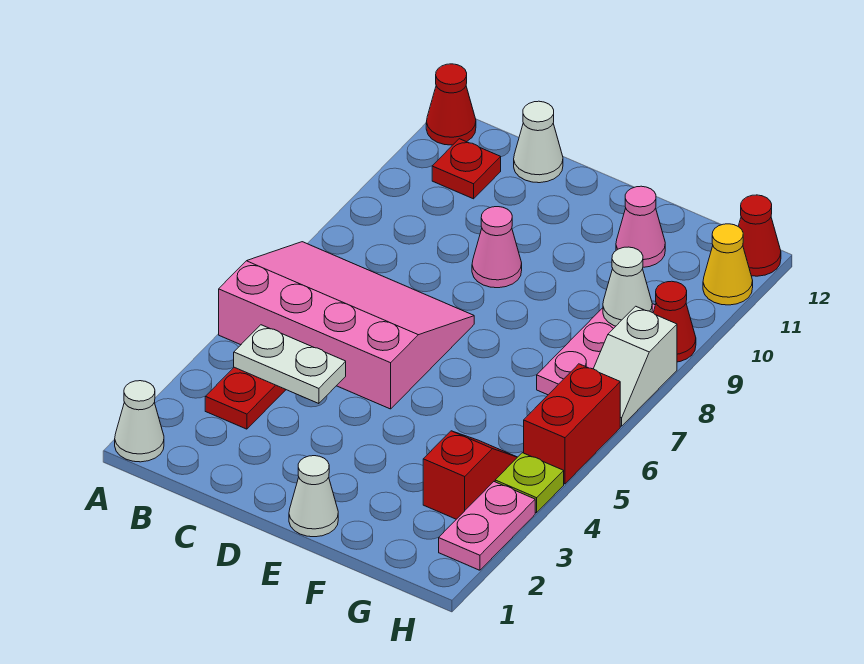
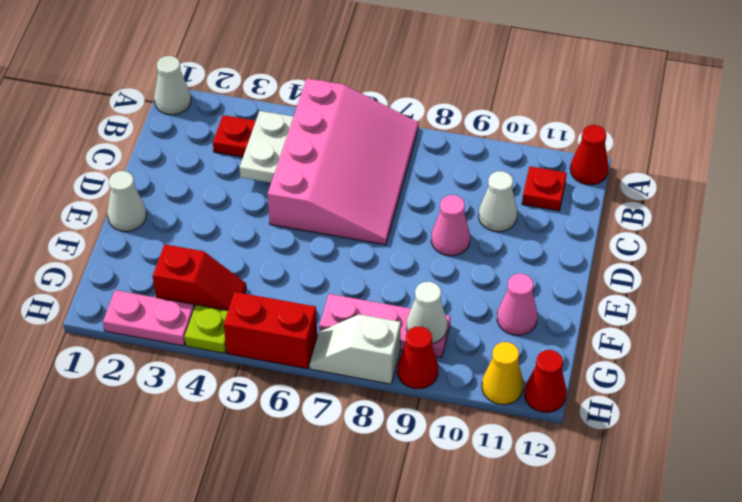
white cone C12 level 1 -> white cone C10 level 1

